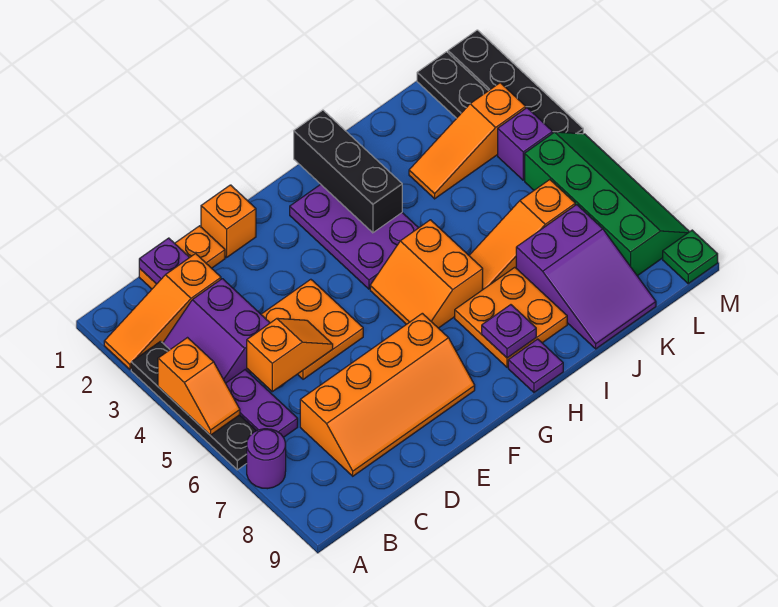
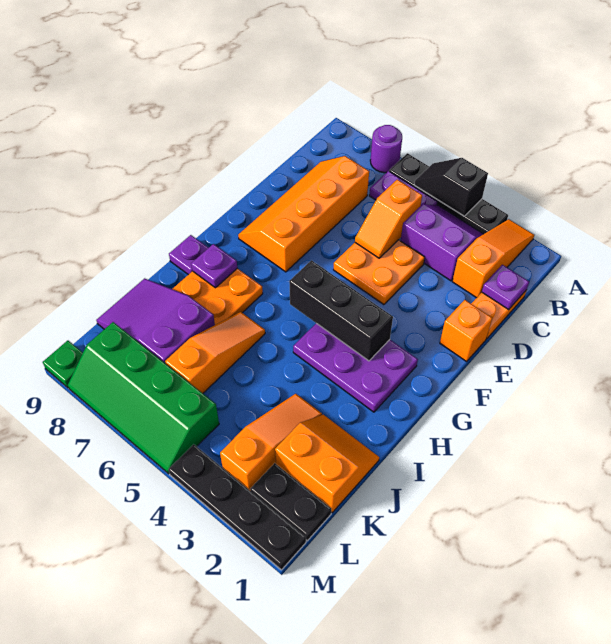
orange slope A4:A5 level 2 top 4 -> black slope A4:A5 level 2 top 4
orange slope G5:H6 level 1 top H -> orange slope J1:K2 level 1 top K
black brick H1:H3 level 2 -> black brick G3:G5 level 2
purple brick L4 level 1 -> none

